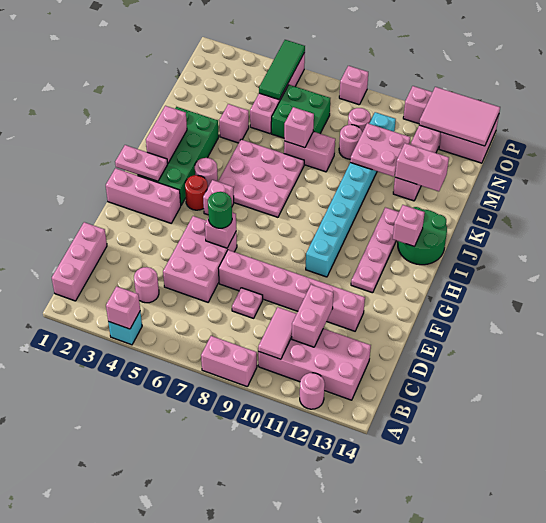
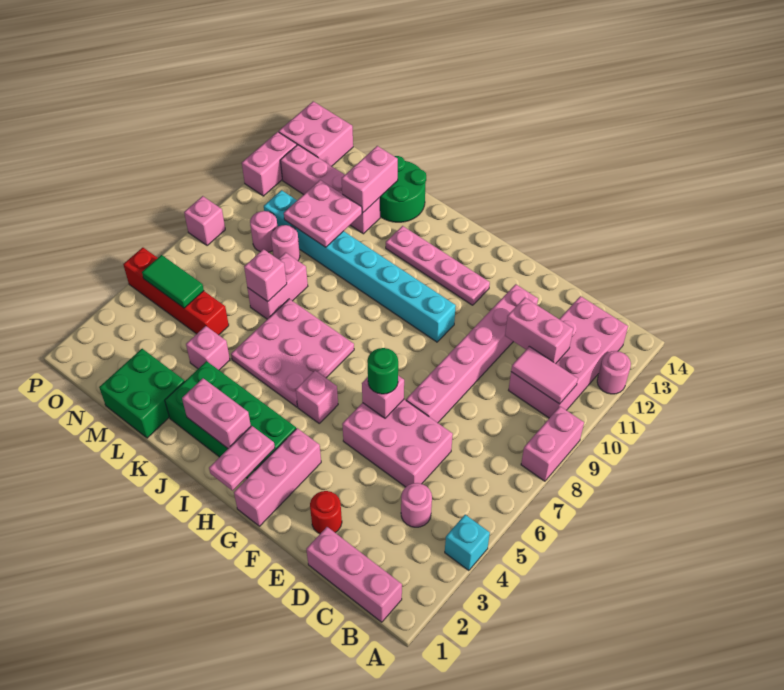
pink brick A4 level 2 -> none
pink plate D8 level 1 -> none
red round brick H4 level 1 -> red round brick E2 level 1
pink round brick I4 level 1 -> none
green round brick I13:J14 level 1 -> green round brick K13:L14 level 1
pink brick I13 level 2 -> none
pink brick M5:P5 level 1 -> red brick M5:P5 level 1
green brick M6:N7 level 1 -> green brick L1:M2 level 1
green tile N5:P5 level 2 -> green tile N5:O5 level 2
pink tile O12:P14 level 2 -> none

